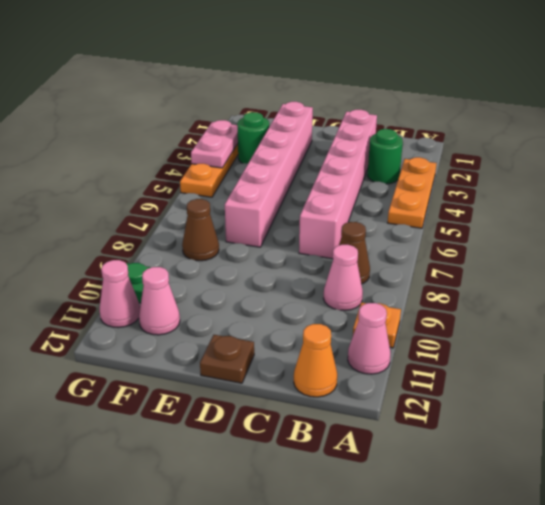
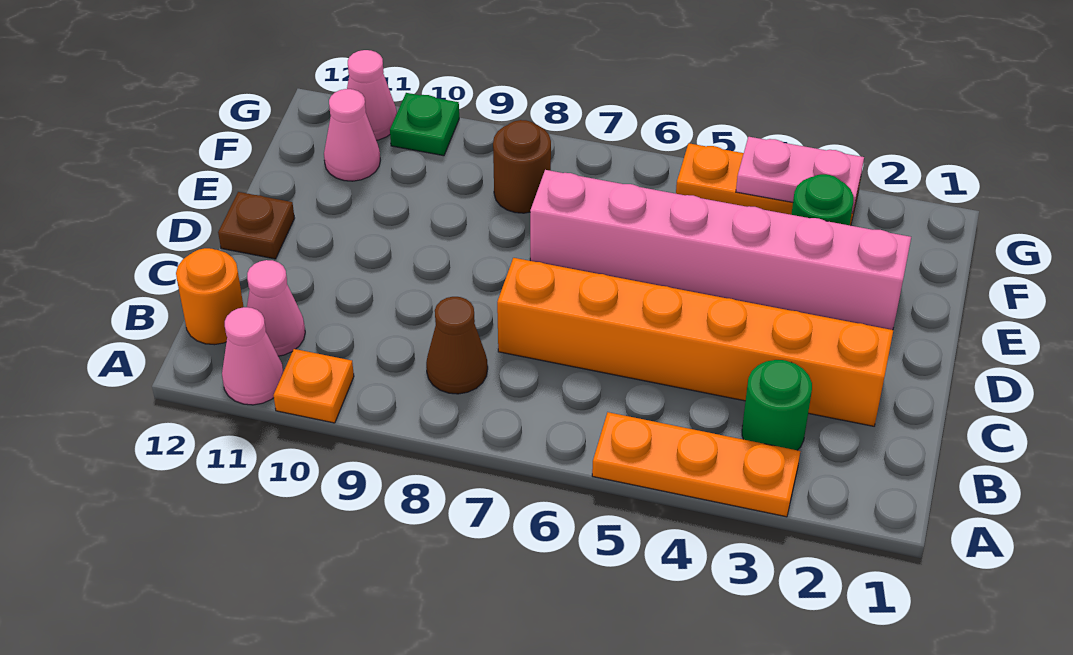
pink cone B9 level 1 -> pink cone B11 level 1
orange cone B12 level 1 -> orange round brick B12 level 1
pink brick C2:C7 level 1 -> orange brick C2:C7 level 1
brown cone F8 level 1 -> brown round brick F8 level 1

